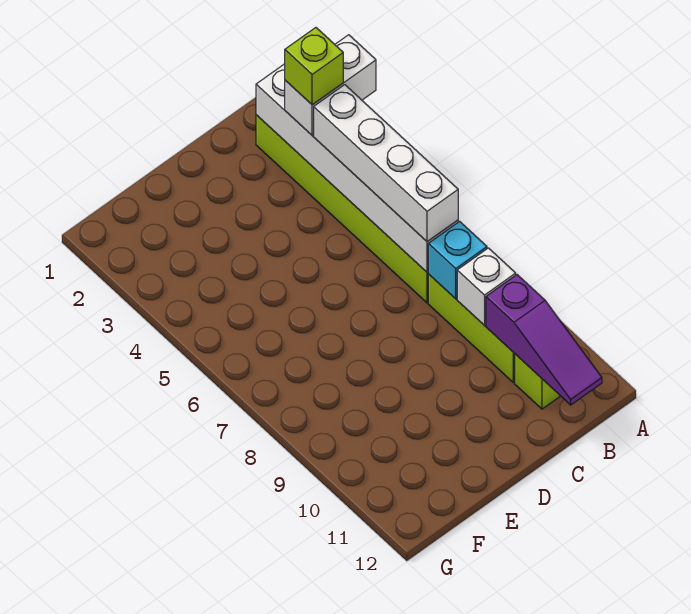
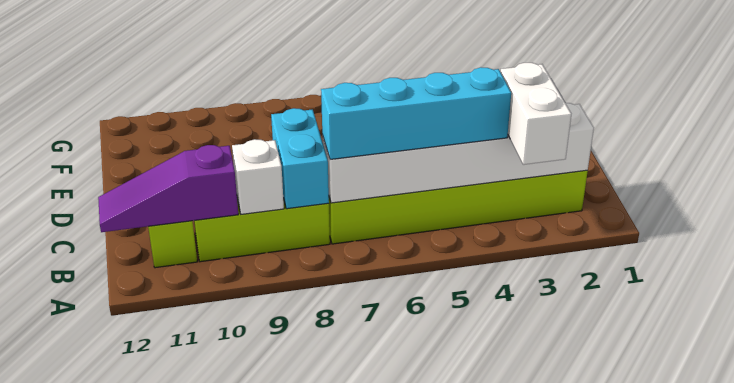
lime brick B3 level 4 -> none
white brick B4:B7 level 3 -> cyan brick B4:B7 level 3
cyan brick B8 level 2 -> cyan brick B8:C8 level 2

